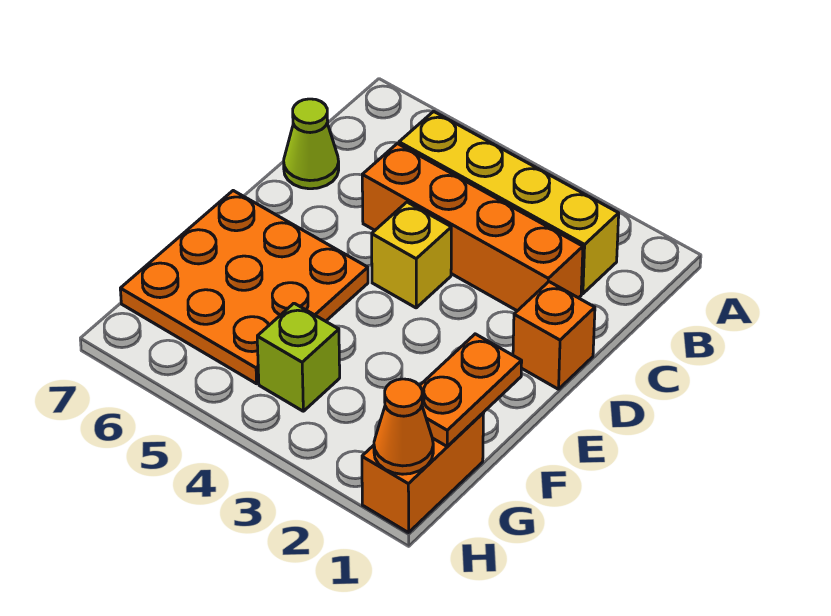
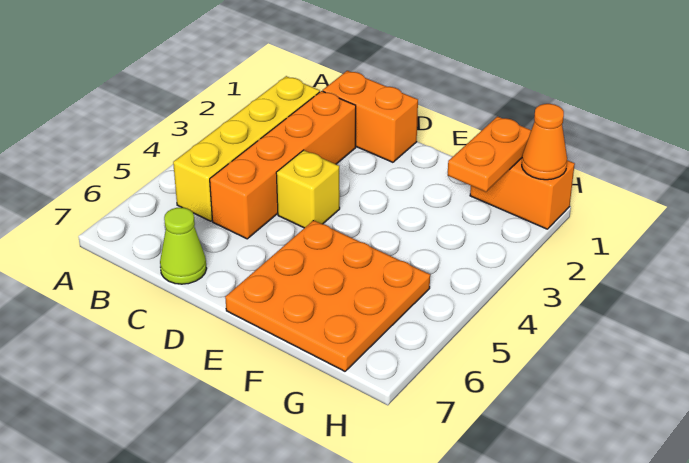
orange brick D1 level 1 -> orange brick C1:D1 level 1
orange plate F1:G1 level 2 -> orange plate G1:G2 level 2
lime brick G4 level 1 -> none

